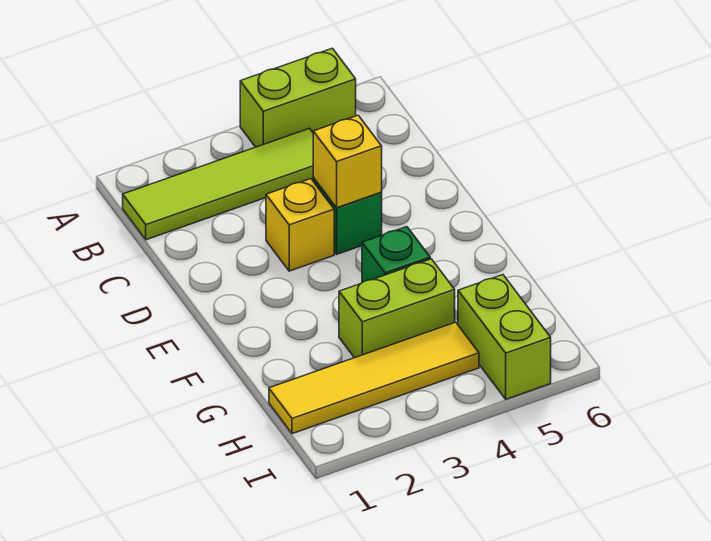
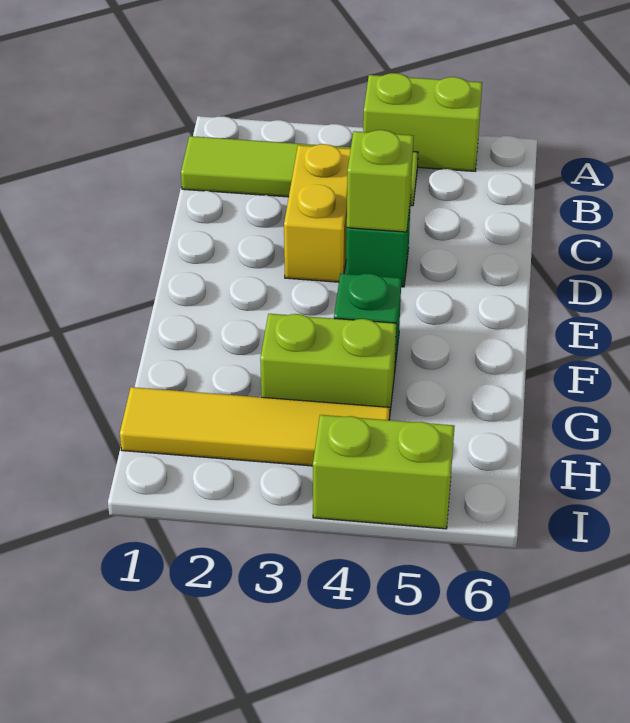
yellow brick D3 level 1 -> yellow brick C3:D3 level 1
yellow brick D4 level 2 -> lime brick D4 level 2
lime brick H5:I5 level 1 -> lime brick I4:I5 level 1

